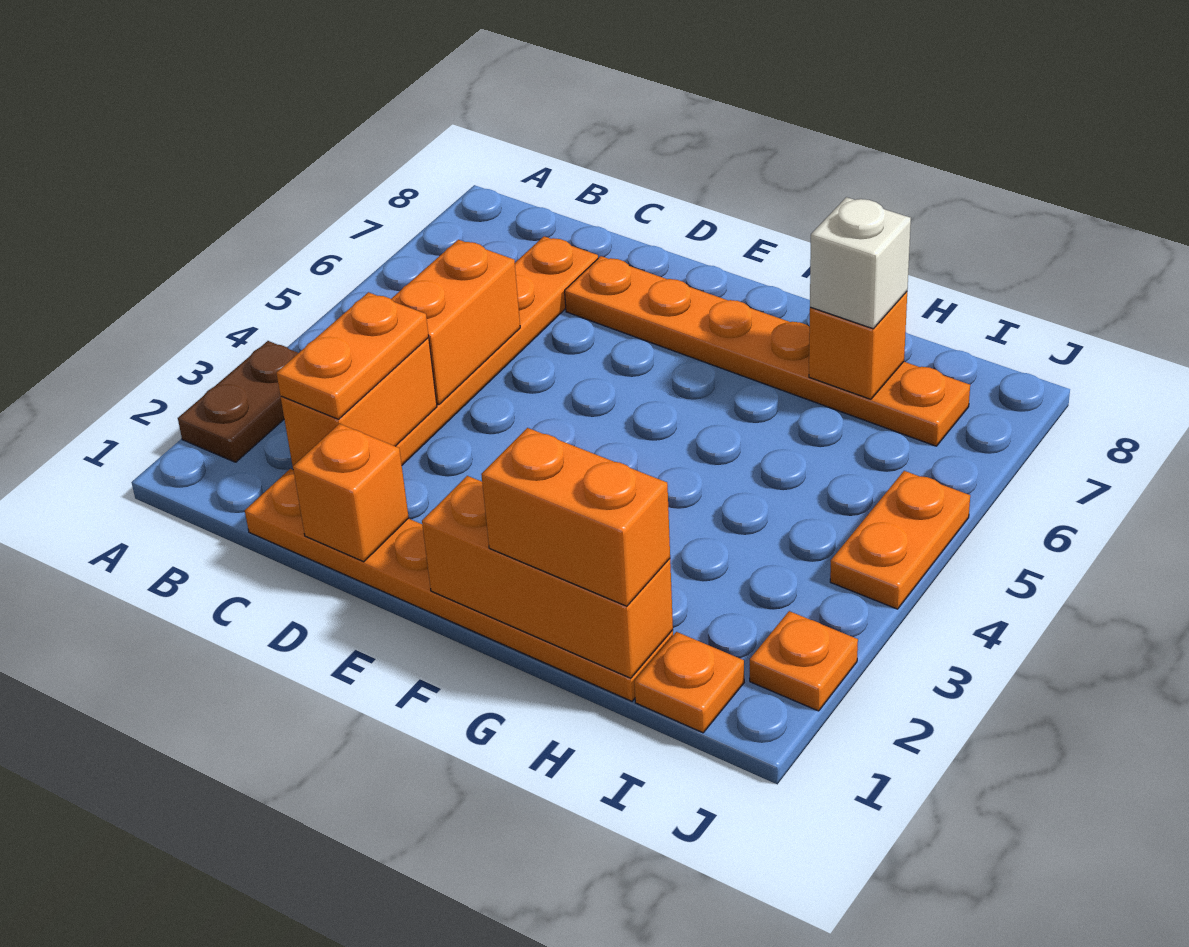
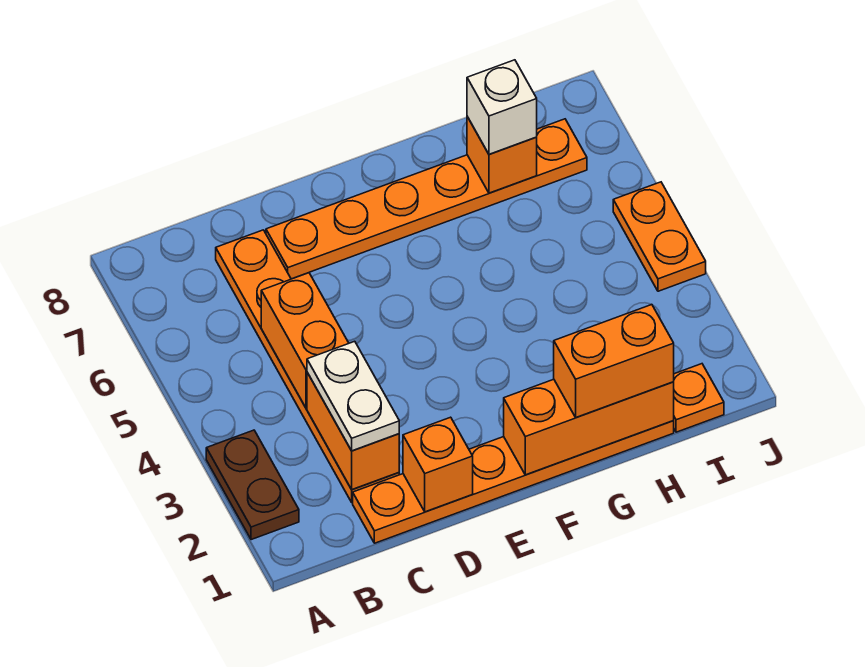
orange plate C2:C3 level 3 -> white plate C2:C3 level 3
orange plate J2 level 1 -> none

